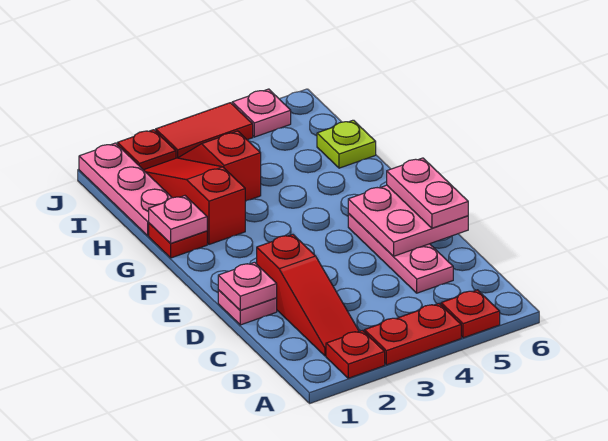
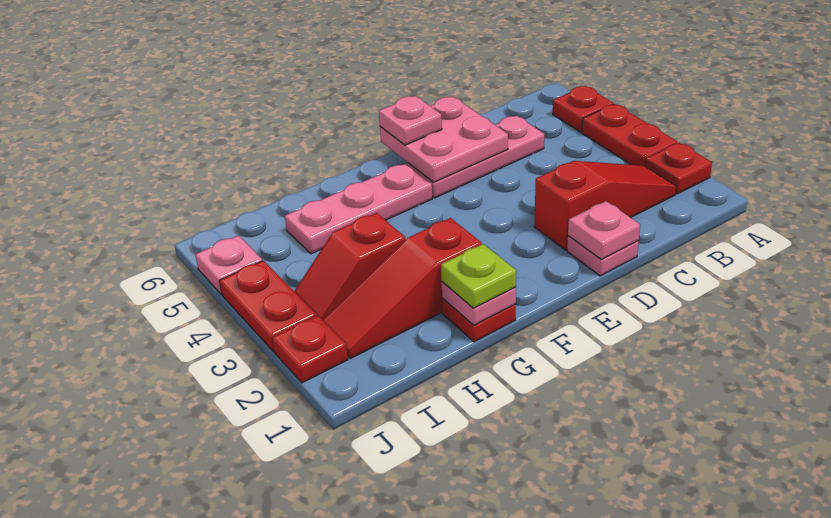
pink plate D6:E6 level 3 -> pink plate E6 level 3
pink plate H1:J1 level 1 -> pink plate F5:H5 level 1
lime plate H6 level 1 -> lime plate G1 level 3
red tile J3:J4 level 1 -> red plate J3:J4 level 1

